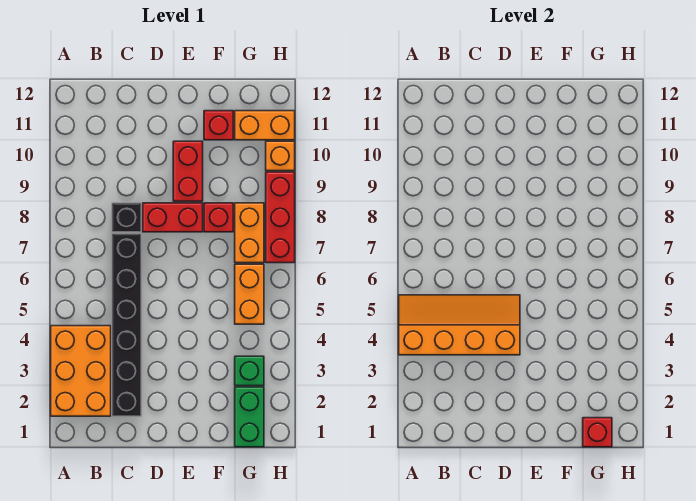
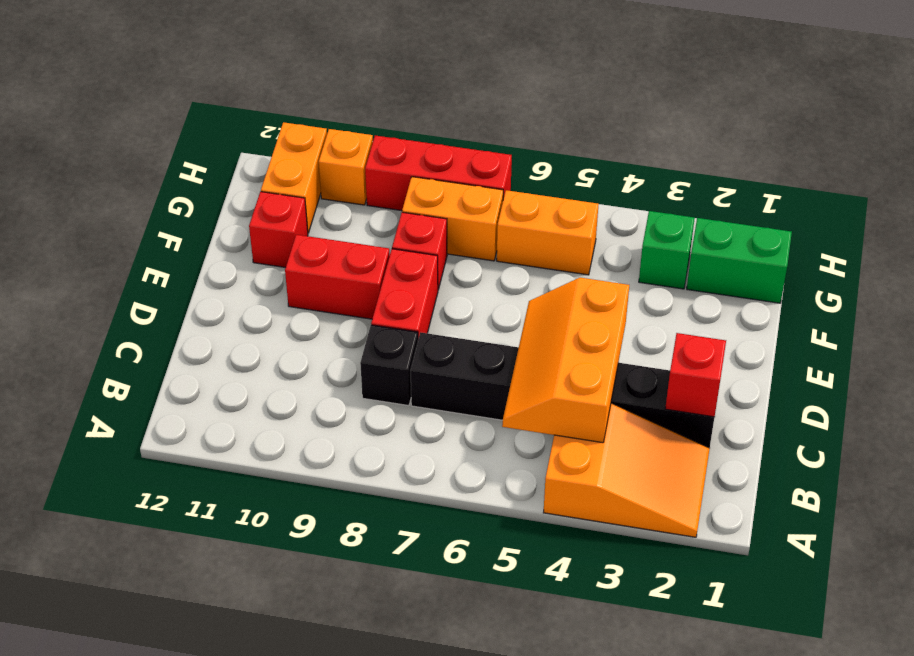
orange brick A2:B4 level 1 -> orange slope A2:B4 level 1 top 4
orange slope A4:D5 level 2 top 4 -> orange slope B4:D5 level 2 top 4
red brick G1 level 2 -> red brick C2 level 2

